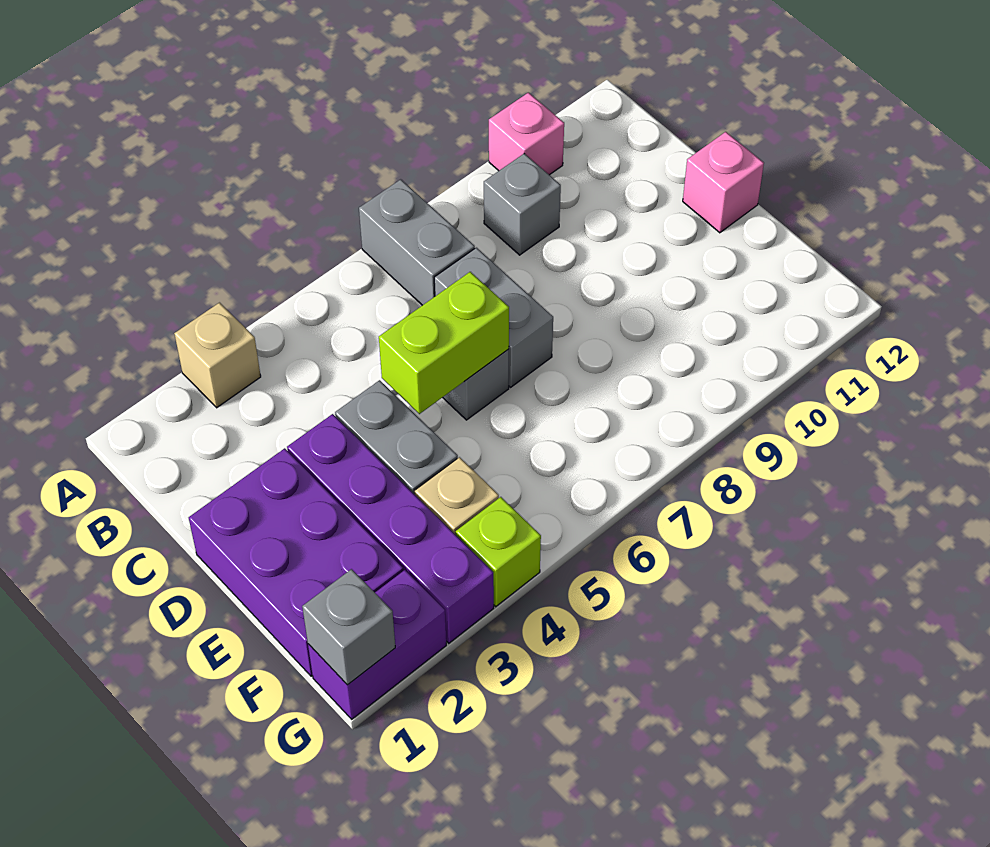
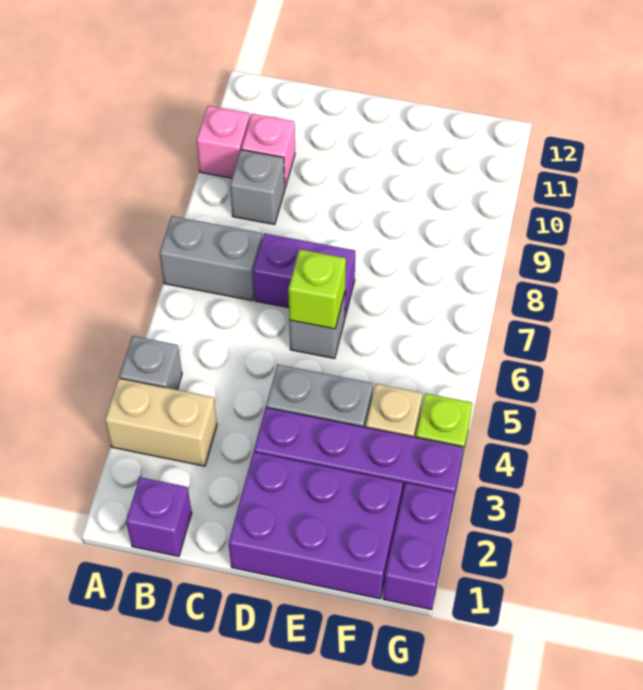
tan brick A3 level 1 -> tan brick A3:B3 level 1
none -> purple brick B1 level 1
grey brick C7:D7 level 1 -> purple brick C7:D7 level 1
lime brick D5:D6 level 2 -> lime brick D6 level 2
pink brick D12 level 1 -> pink brick B10 level 1
grey brick G1 level 2 -> grey brick A4 level 1

